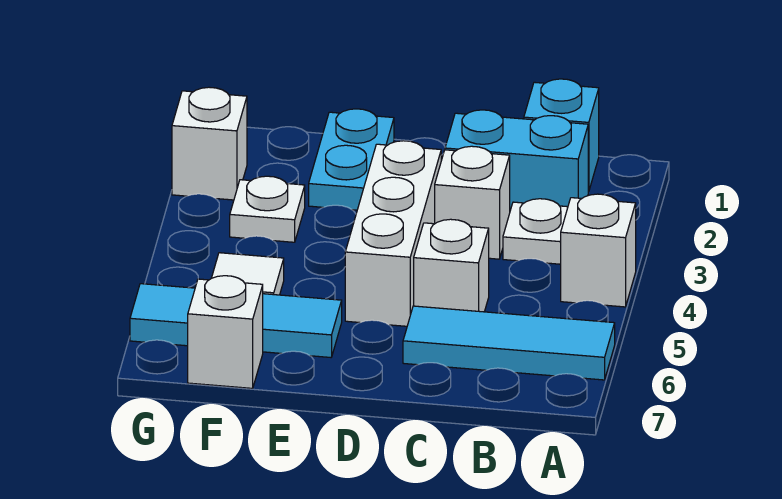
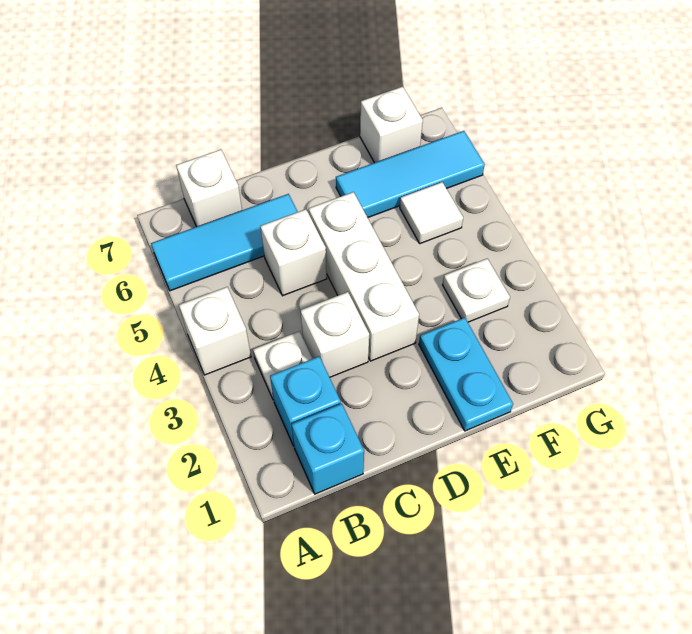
cyan brick B2:C2 level 1 -> cyan brick B2 level 1
white brick G2 level 1 -> white brick B7 level 1

